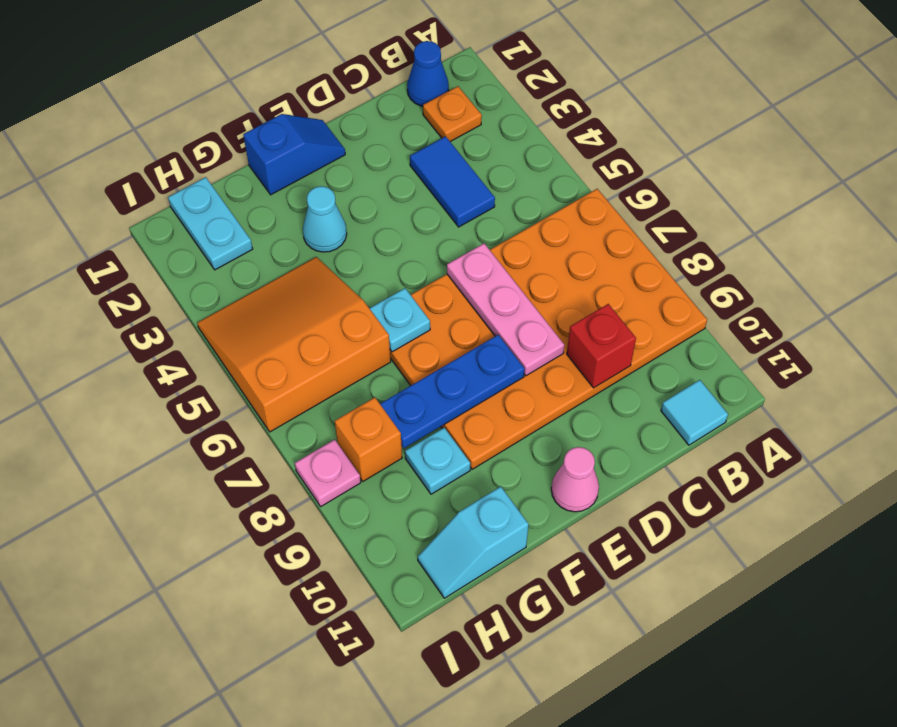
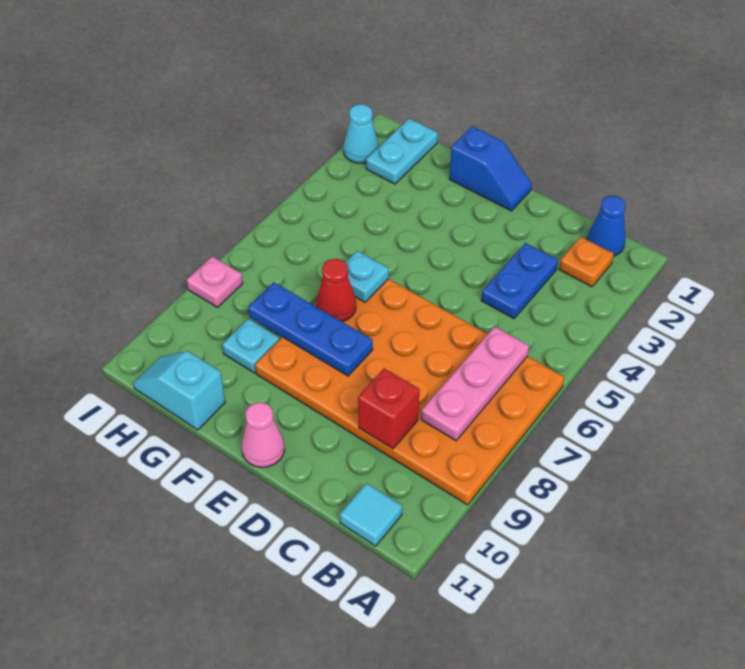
blue tile C3:C4 level 1 -> blue plate C3:C4 level 1
pink plate D6:D8 level 2 -> pink plate B6:B8 level 2
cyan cone F3 level 1 -> cyan cone I2 level 1
none -> red cone F7 level 2
orange slope G4:I6 level 1 top 6 -> none
orange brick H8 level 1 -> none

